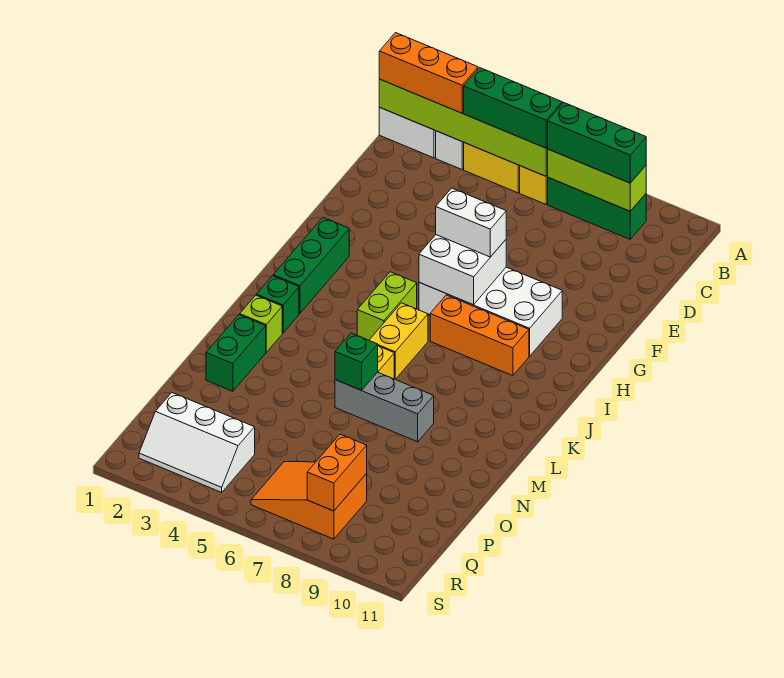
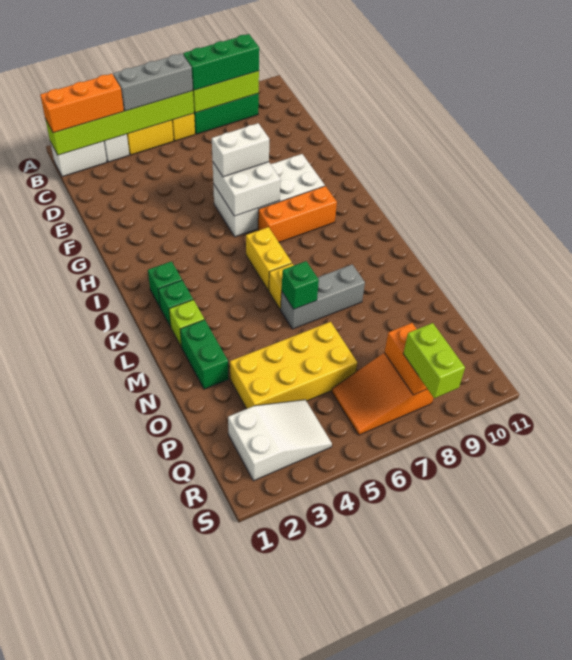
green brick B4:B6 level 3 -> grey brick B4:B6 level 3
green brick H2:J2 level 1 -> green brick J2 level 1
lime brick I5:J5 level 1 -> lime brick R8:S8 level 3
none -> yellow brick O3:P6 level 1
white slope Q2:R4 level 1 top Q -> white slope Q2:R4 level 1 top 2

